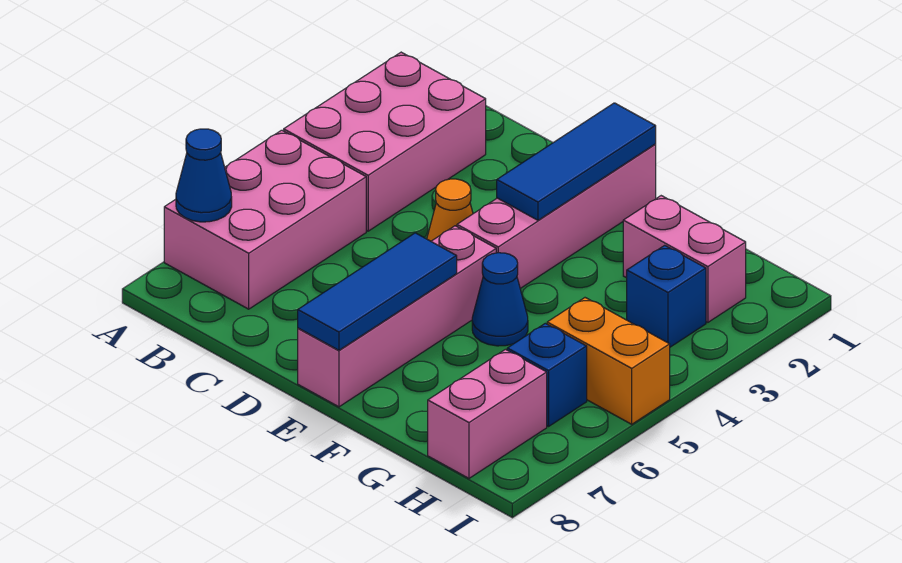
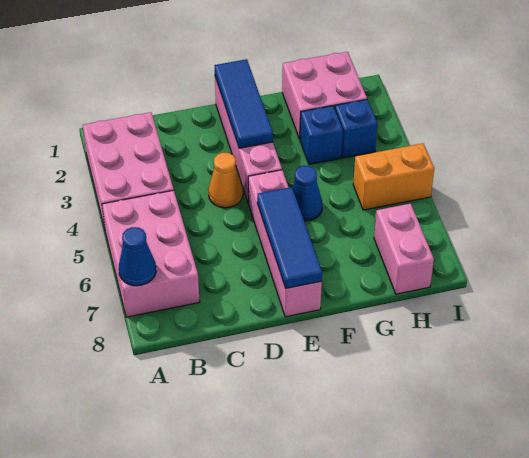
pink brick G2:H2 level 1 -> pink brick G1:H2 level 1
blue brick H6 level 1 -> blue brick G3 level 1

